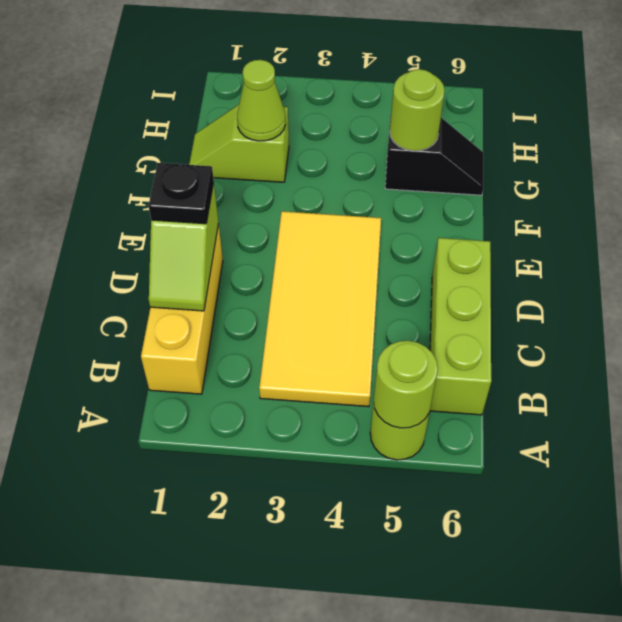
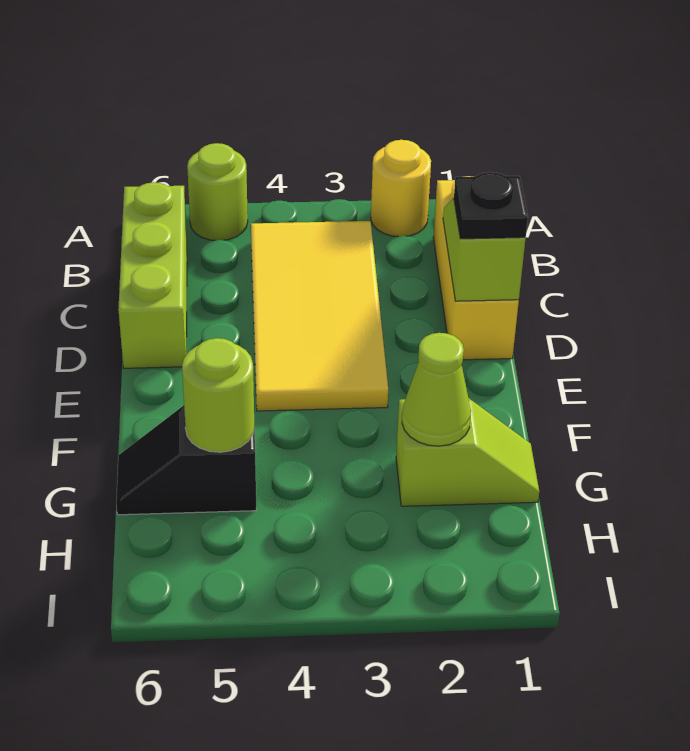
none -> yellow round brick A2 level 1
lime round brick A5 level 2 -> none

